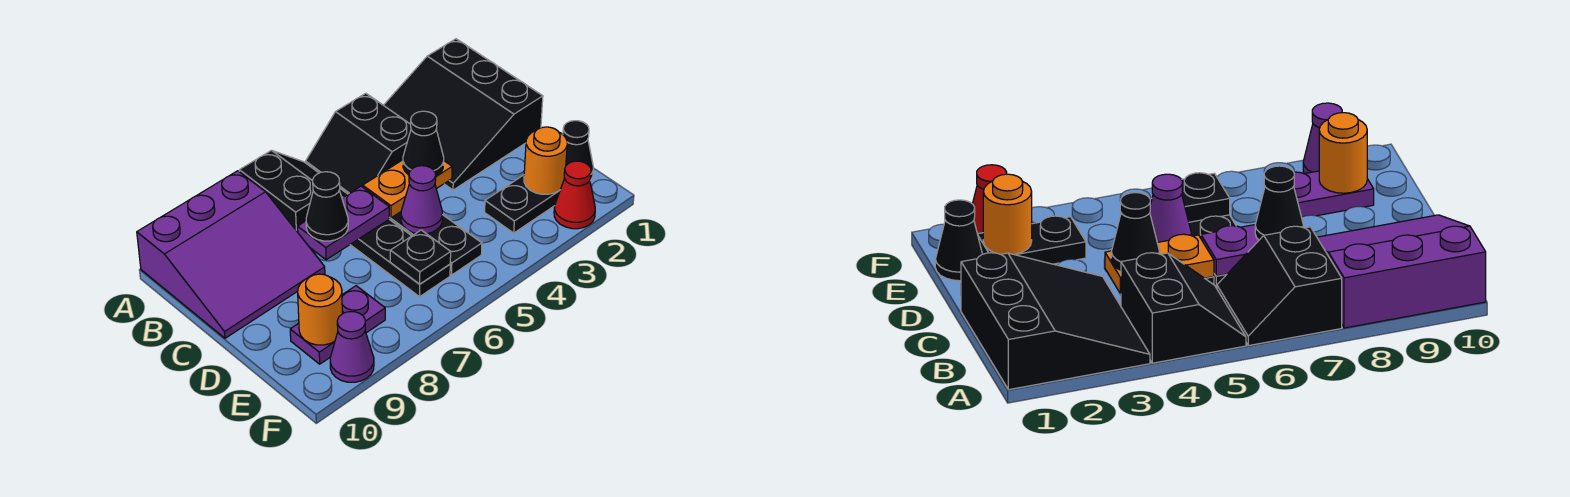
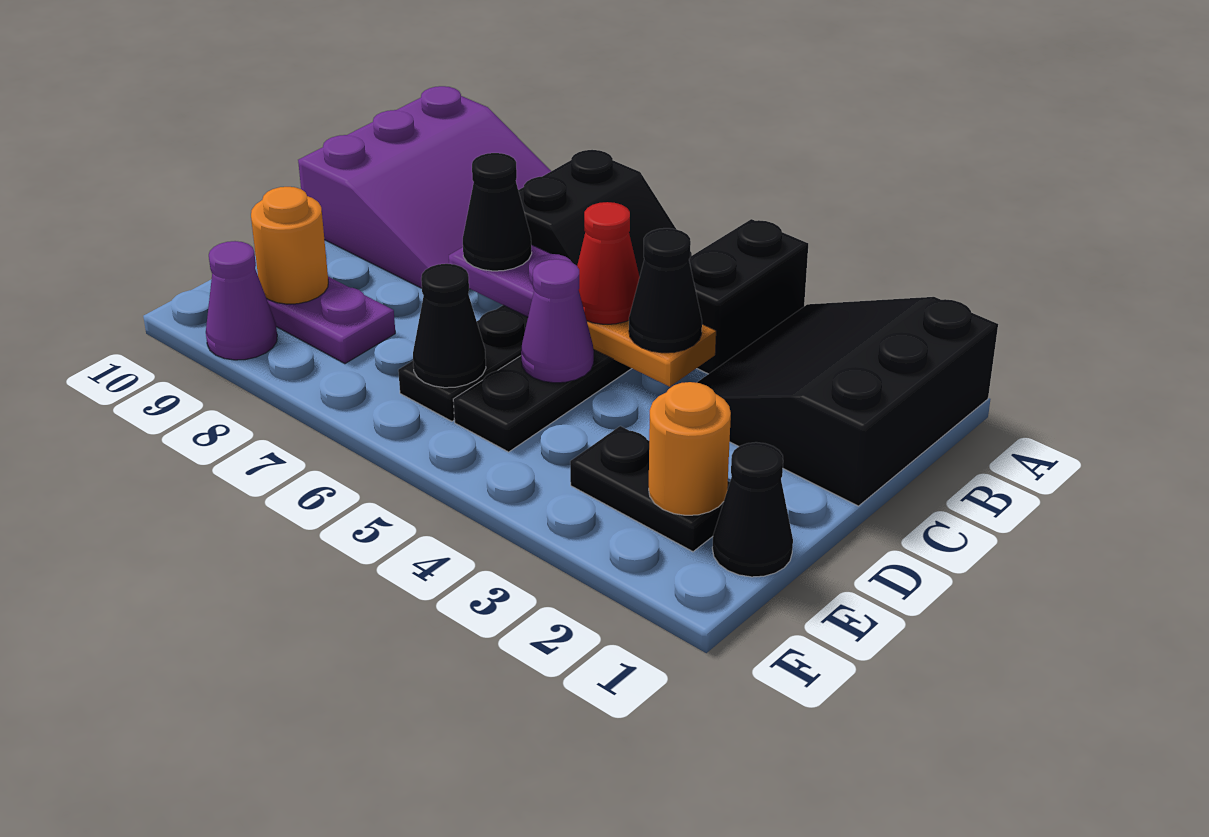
purple slope A8:C10 level 1 top A -> purple slope A8:C10 level 1 top 10
black plate E6 level 2 -> black cone E6 level 2
red cone F2 level 1 -> red cone C5 level 3

